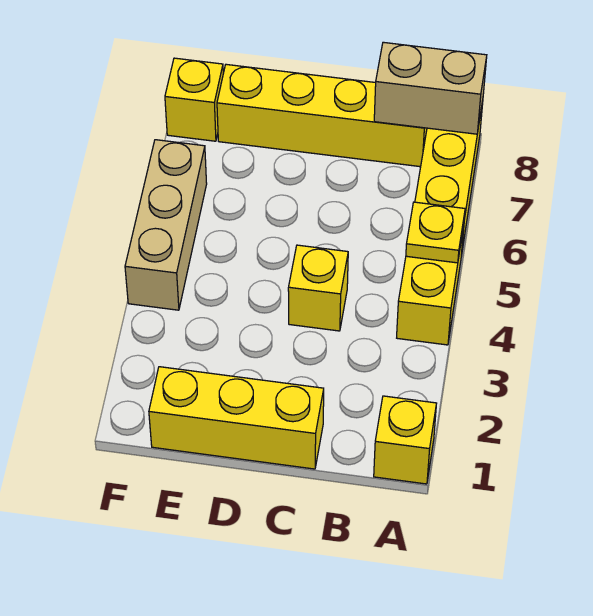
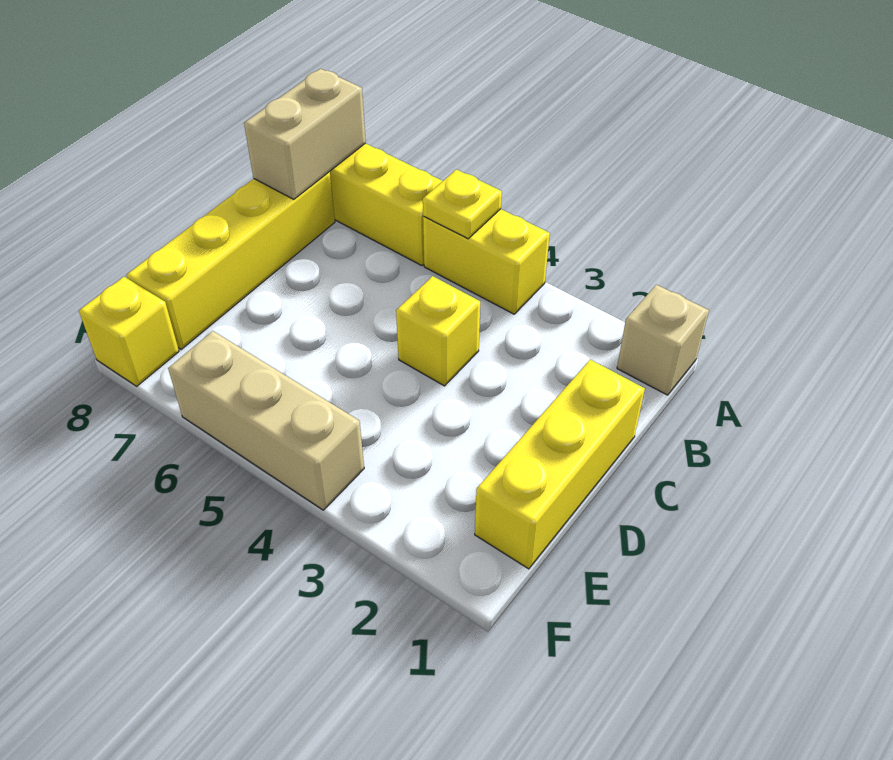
yellow brick A1 level 1 -> tan brick A1 level 1

